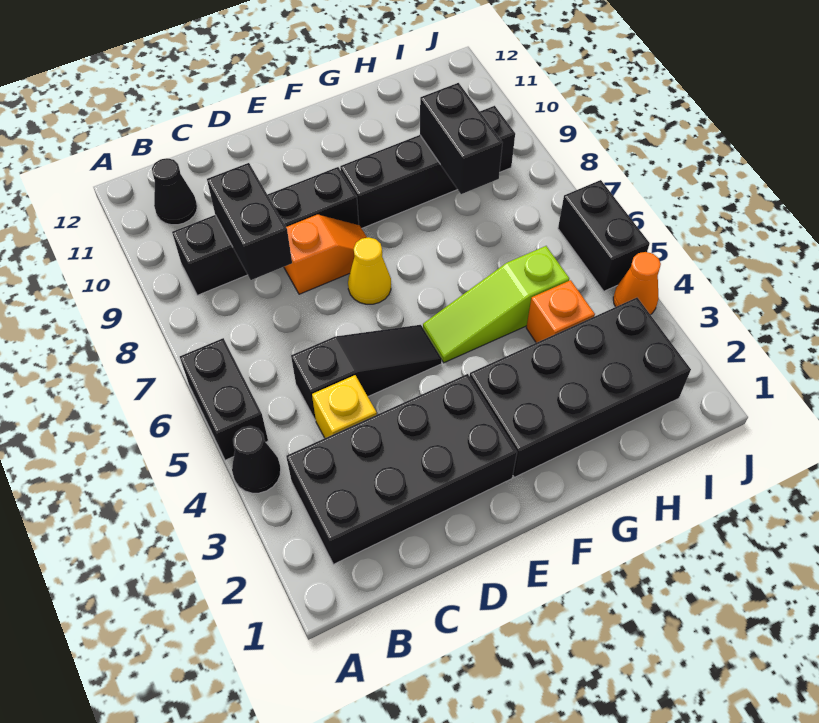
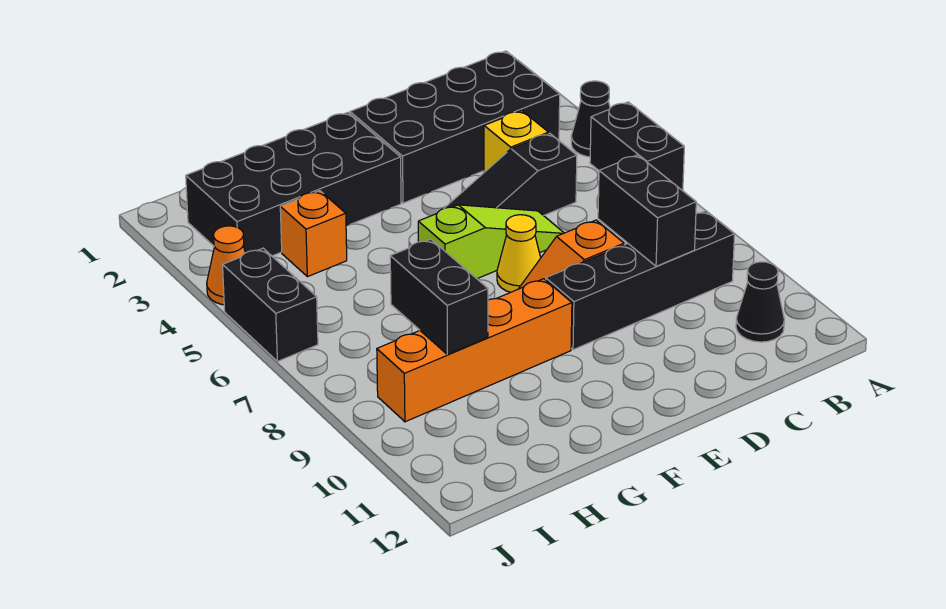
lime slope F5:H5 level 1 top H -> lime slope D6:F6 level 1 top F
black brick F9:I9 level 1 -> orange brick F9:I9 level 1

